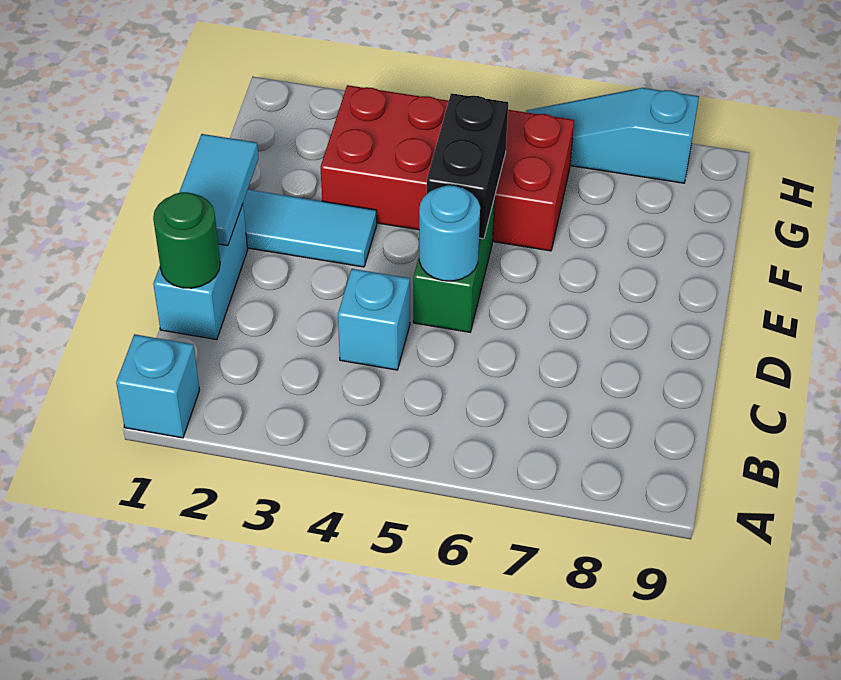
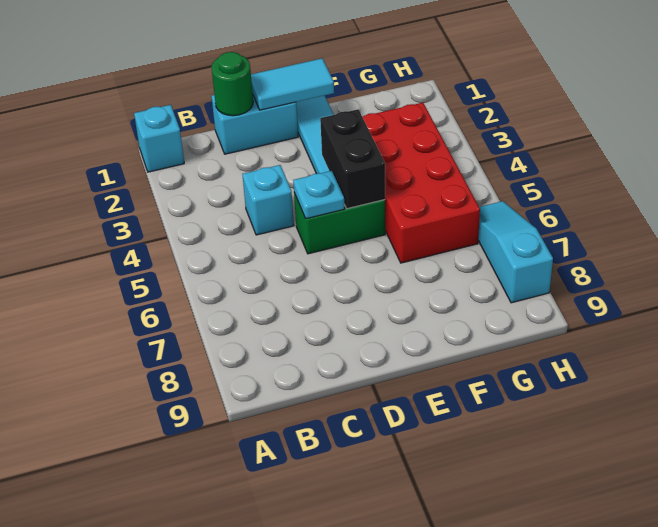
cyan round brick D5 level 2 -> cyan plate D5 level 2
black brick E5:F5 level 2 -> black brick E4:E5 level 2

